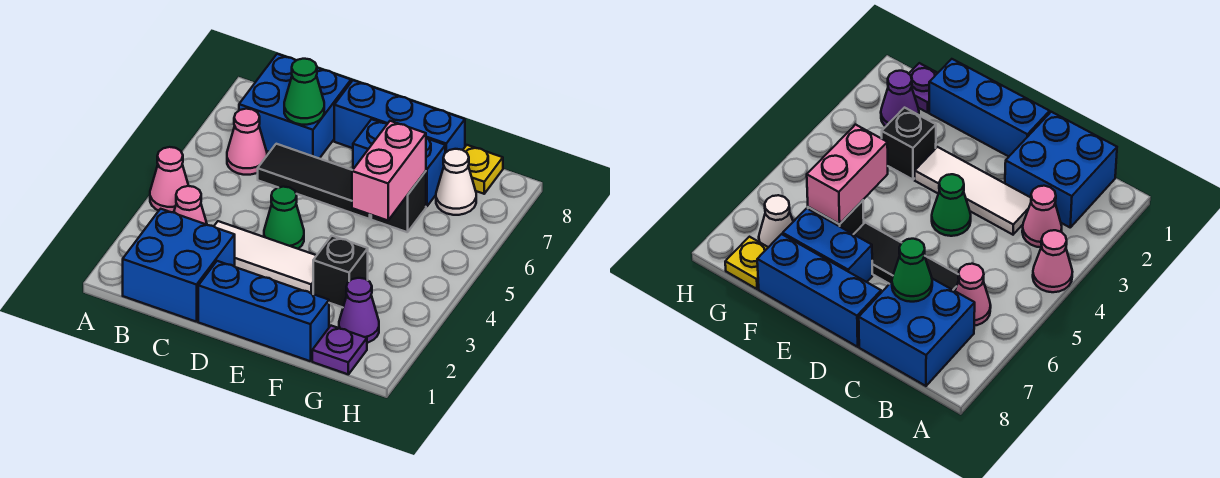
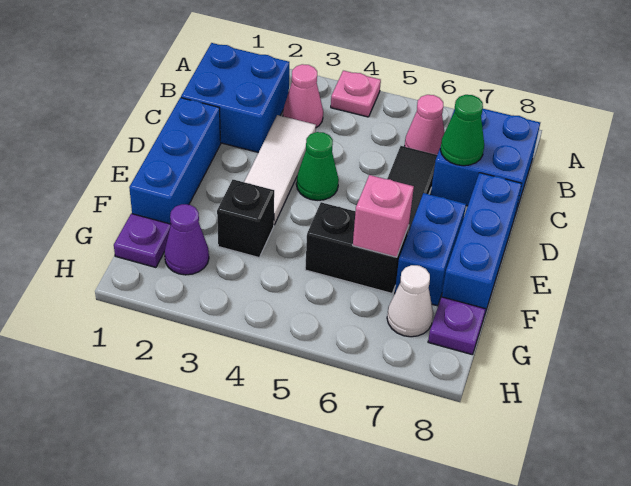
pink cone A4 level 1 -> pink plate A4 level 1
pink brick F5:F6 level 2 -> pink brick F6 level 2
black brick F6 level 1 -> black brick F5:F6 level 1
yellow plate G8 level 1 -> purple plate G8 level 1

